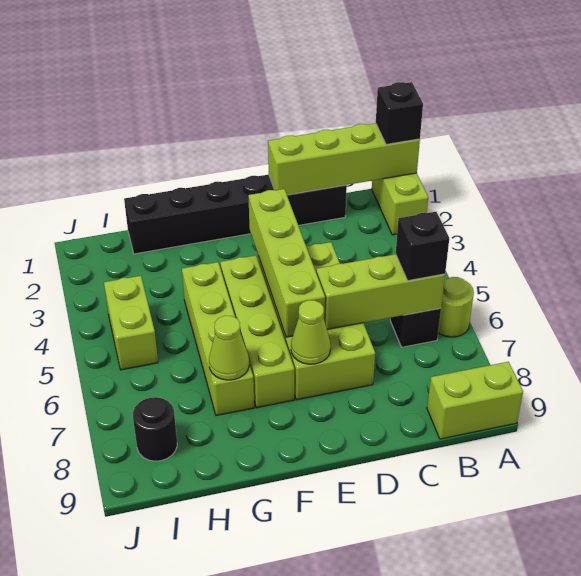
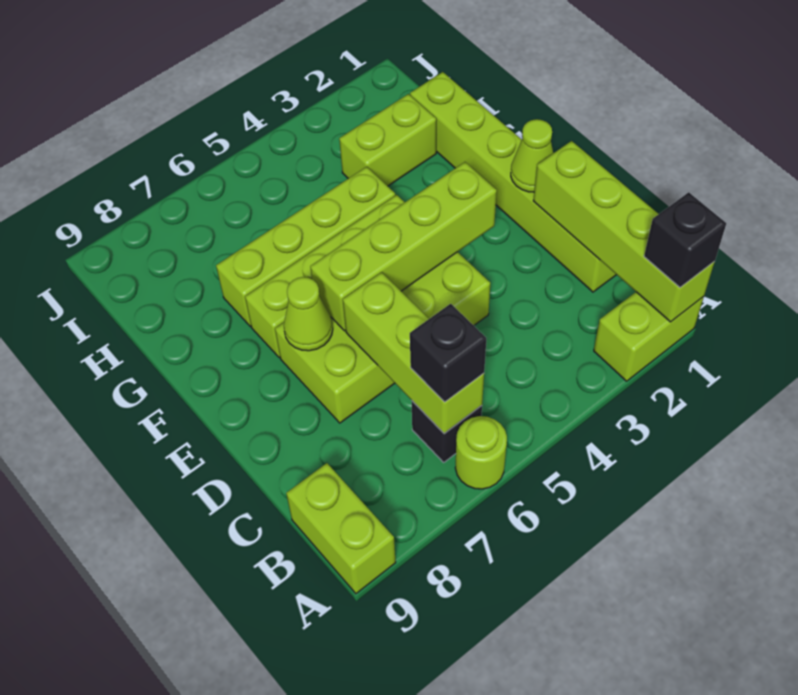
black brick C1:H1 level 1 -> lime brick C1:H1 level 1
lime cone G7 level 2 -> lime cone E1 level 2
lime brick I4:I5 level 1 -> lime brick H2:H3 level 1
black round brick I8 level 1 -> none

